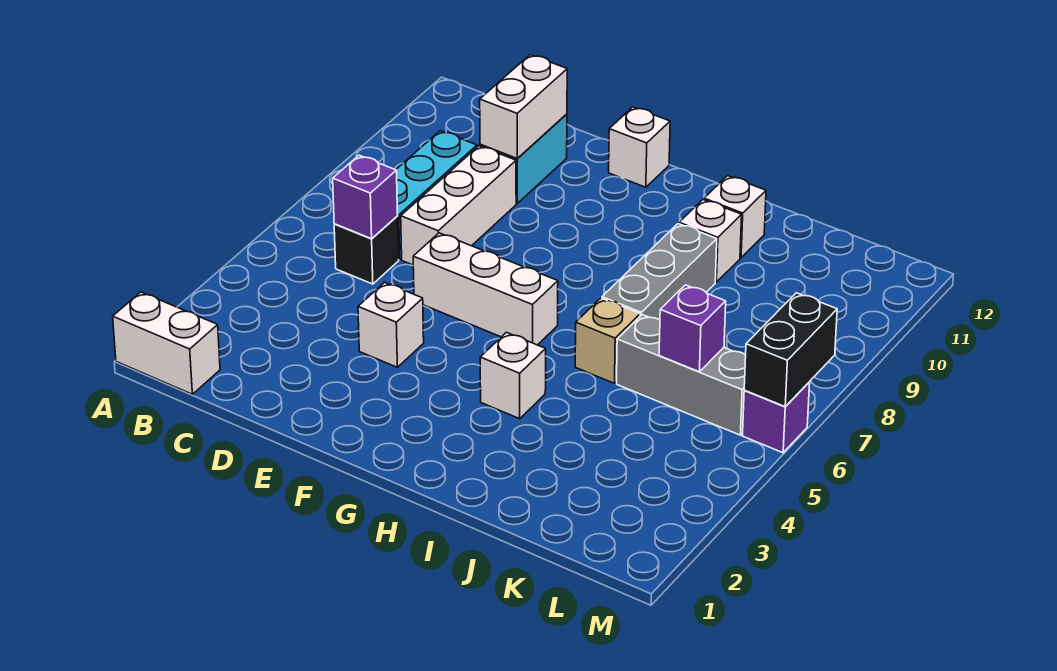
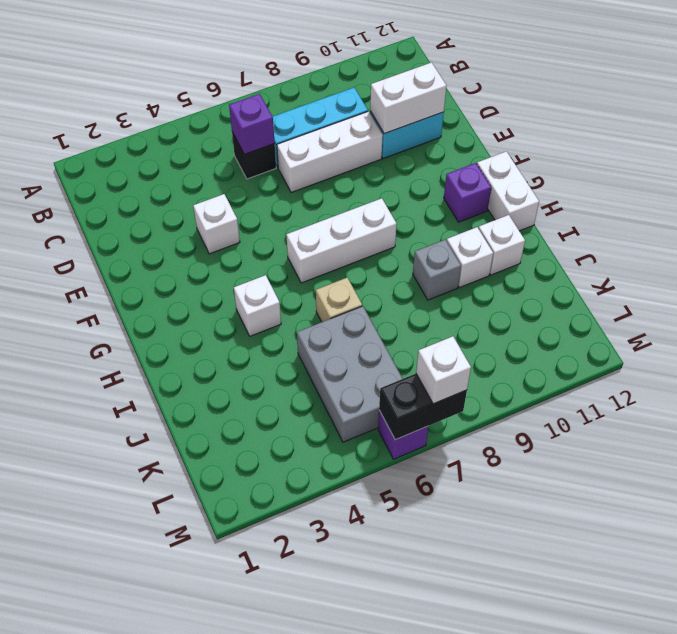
white brick A1:B1 level 1 -> white brick G12:H12 level 1
white brick E6:G6 level 1 -> white brick G6:G8 level 1
white brick F12 level 1 -> white brick M7 level 3
grey brick I7:I9 level 1 -> grey brick I9 level 1
grey brick J6:L6 level 1 -> grey brick J5:L6 level 1
purple brick K6 level 2 -> purple brick G11 level 1

